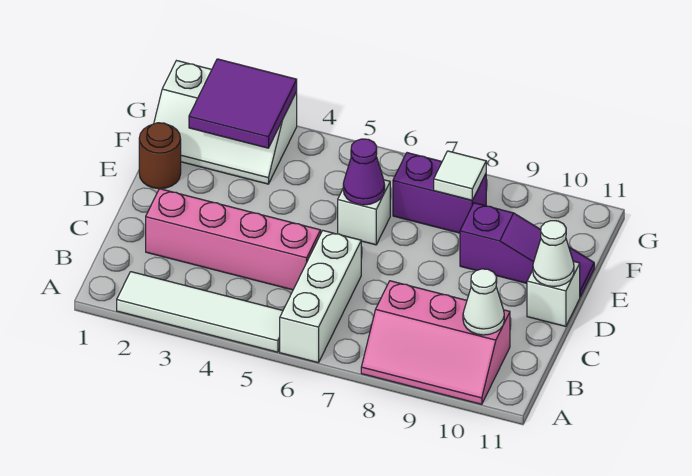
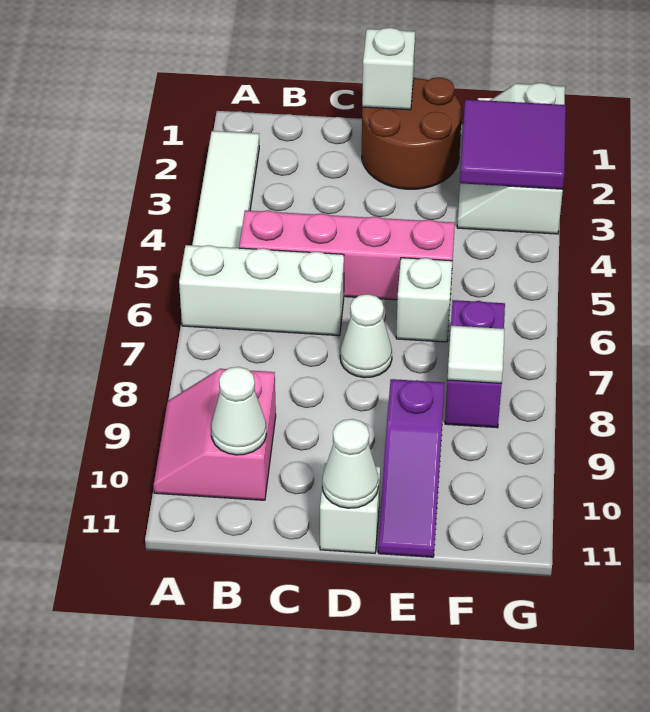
pink slope A8:B10 level 1 top B -> pink slope A9:B10 level 1 top B
pink brick C2:C5 level 1 -> pink brick B5:E5 level 1
none -> white brick D1 level 2
none -> white cone D7 level 1
brown round brick E1 level 1 -> brown round brick D1:E2 level 1
purple cone E6 level 2 -> none

